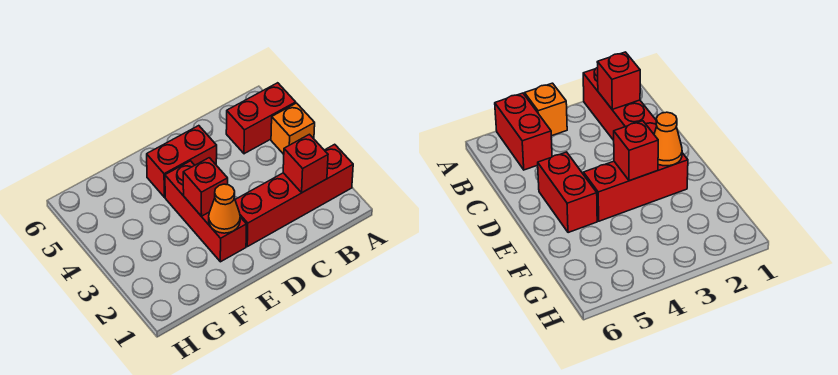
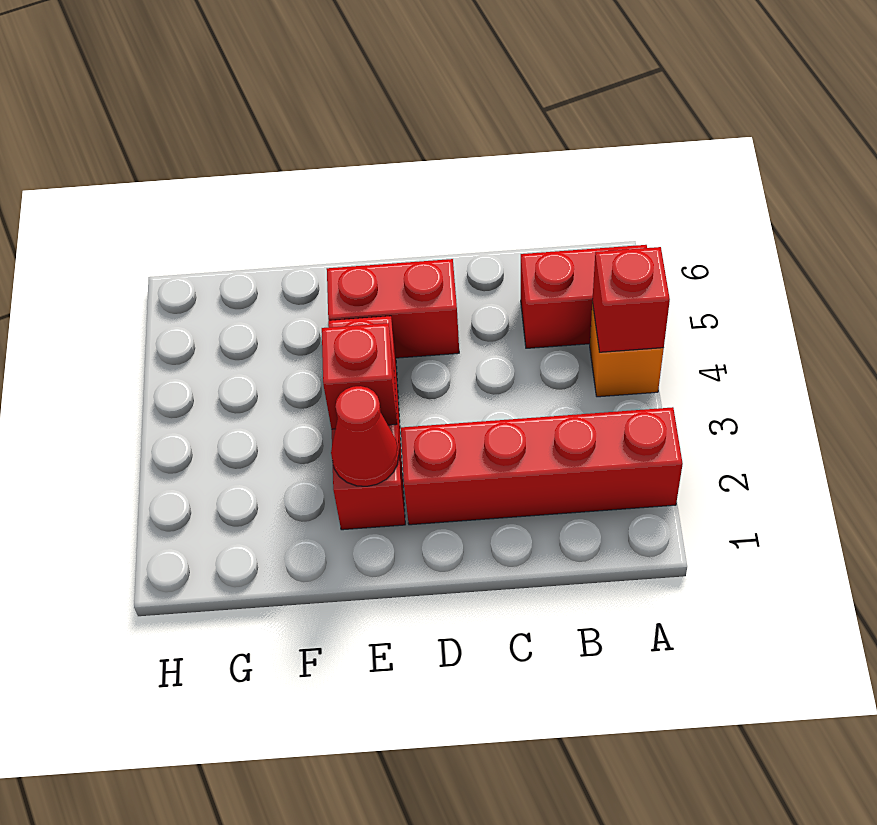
red brick B2 level 2 -> red brick A4 level 2
orange cone E2 level 2 -> red cone E2 level 2

